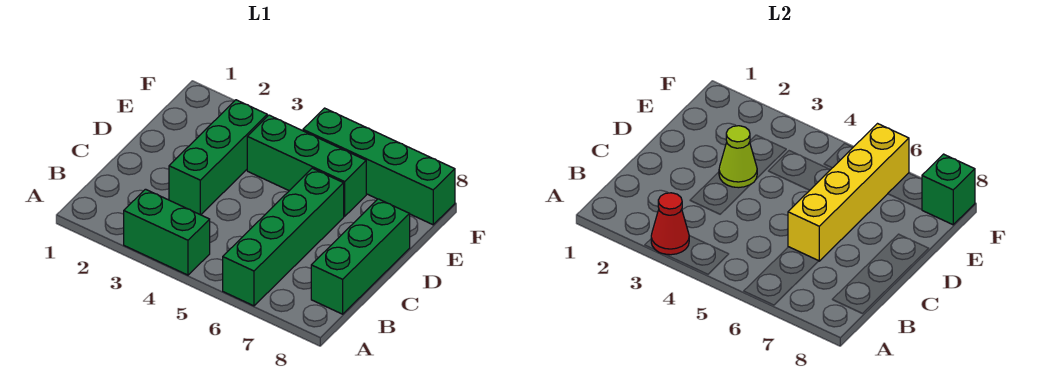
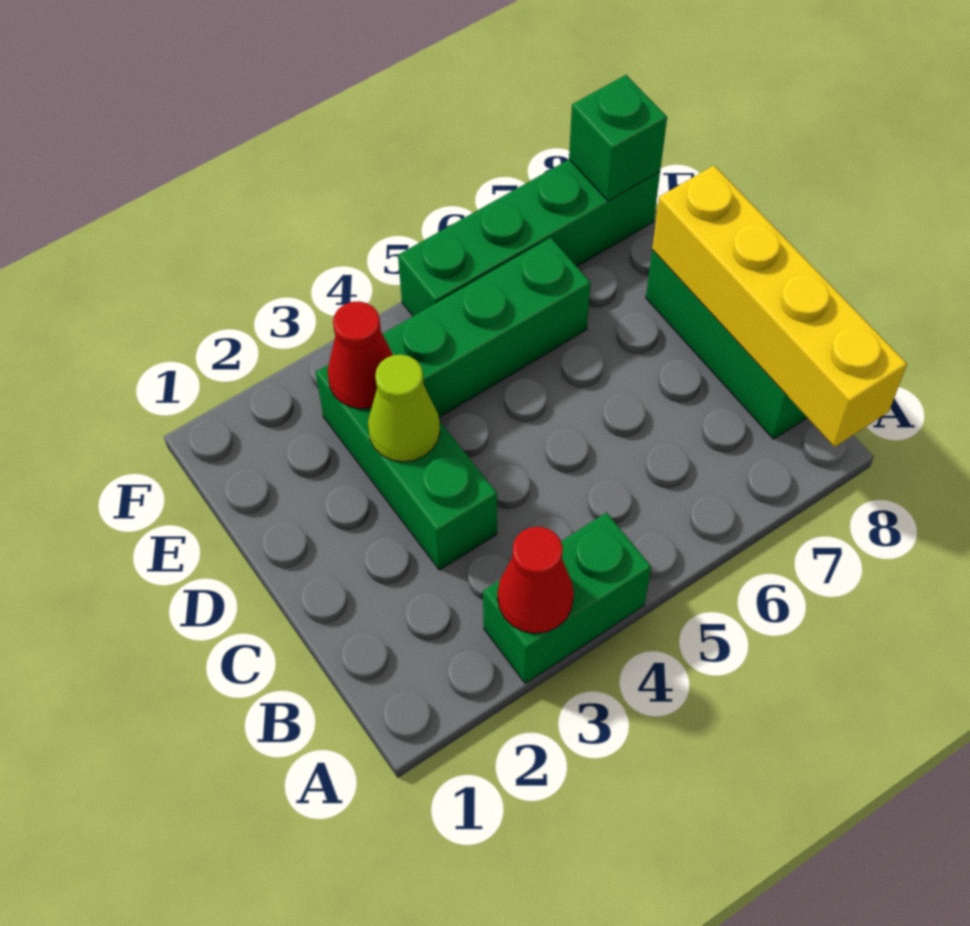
green brick A6:D6 level 1 -> none
yellow brick C6:F6 level 2 -> yellow brick A8:D8 level 2
none -> red cone E3 level 2

